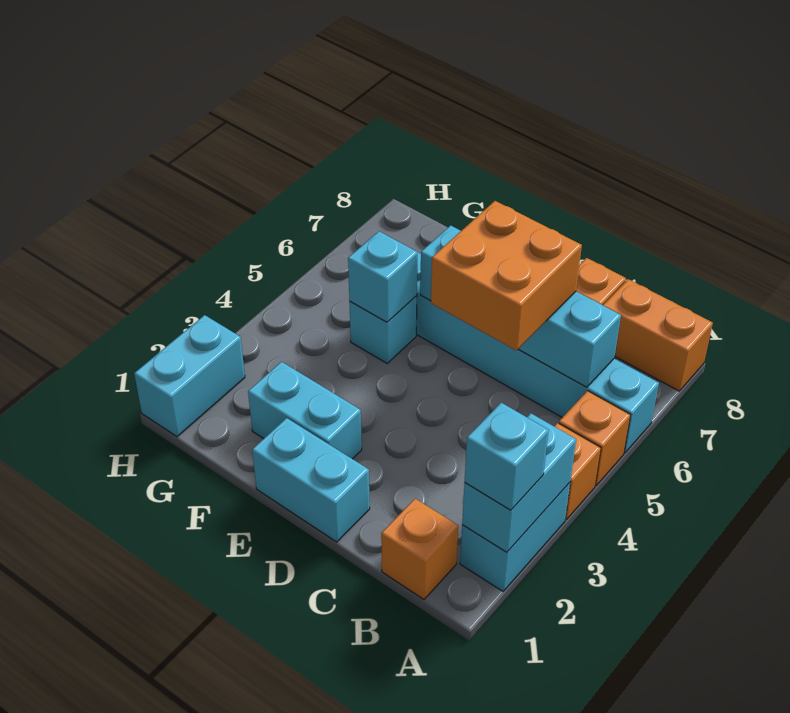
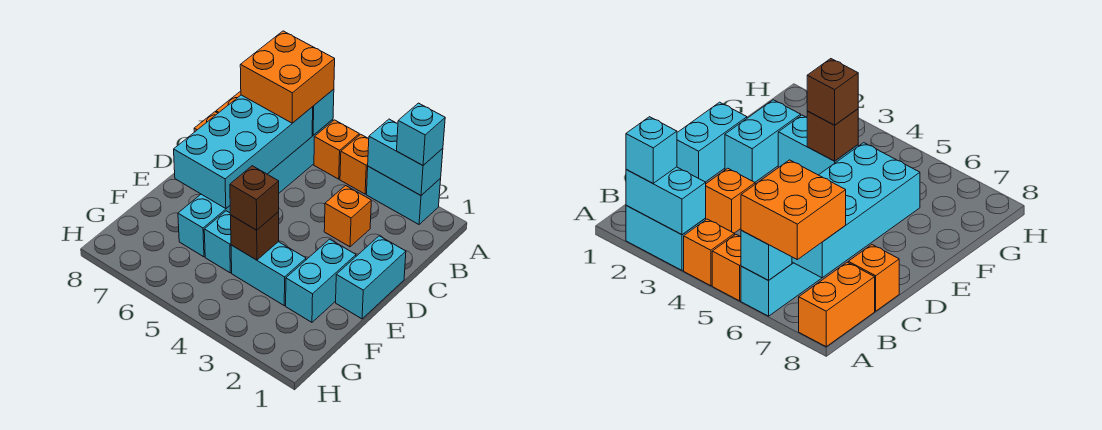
orange brick B1 level 1 -> orange brick C3 level 1
cyan brick B6:E6 level 2 -> cyan brick B6:E7 level 2
orange brick C5:D6 level 3 -> orange brick A6:B7 level 3
none -> brown brick F4 level 2
none -> brown brick F4 level 3
cyan brick F5 level 2 -> cyan brick A6 level 2
cyan brick H1:H2 level 1 -> cyan brick F3:F4 level 1

